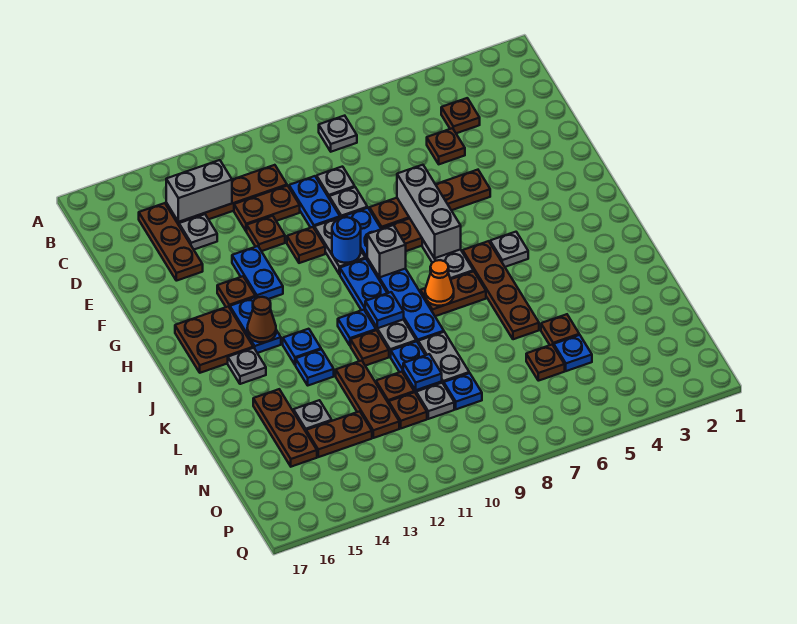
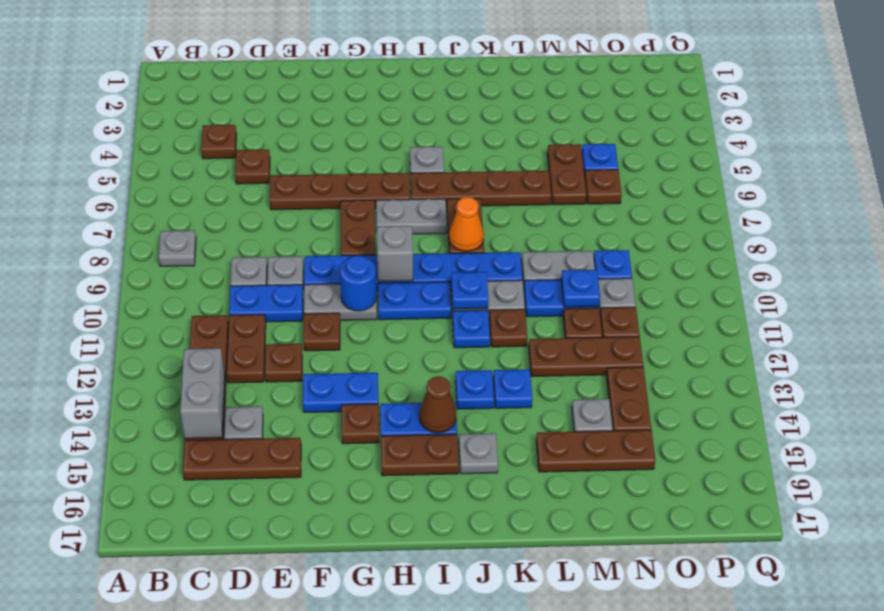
brown plate F5:F8 level 1 -> brown plate E6:H6 level 1
grey brick F7:H7 level 2 -> none
brown plate H15:I16 level 1 -> brown plate H15:I15 level 1
brown plate M5 level 1 -> brown plate M5:M6 level 1

